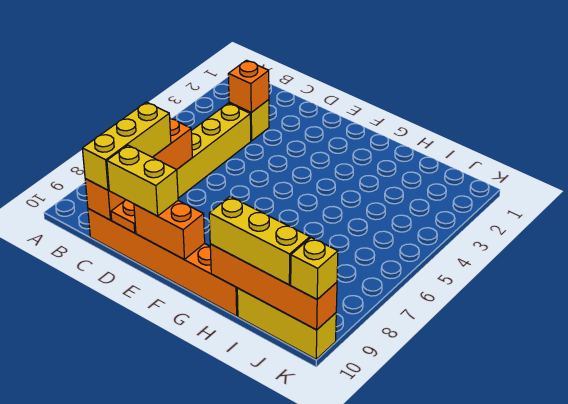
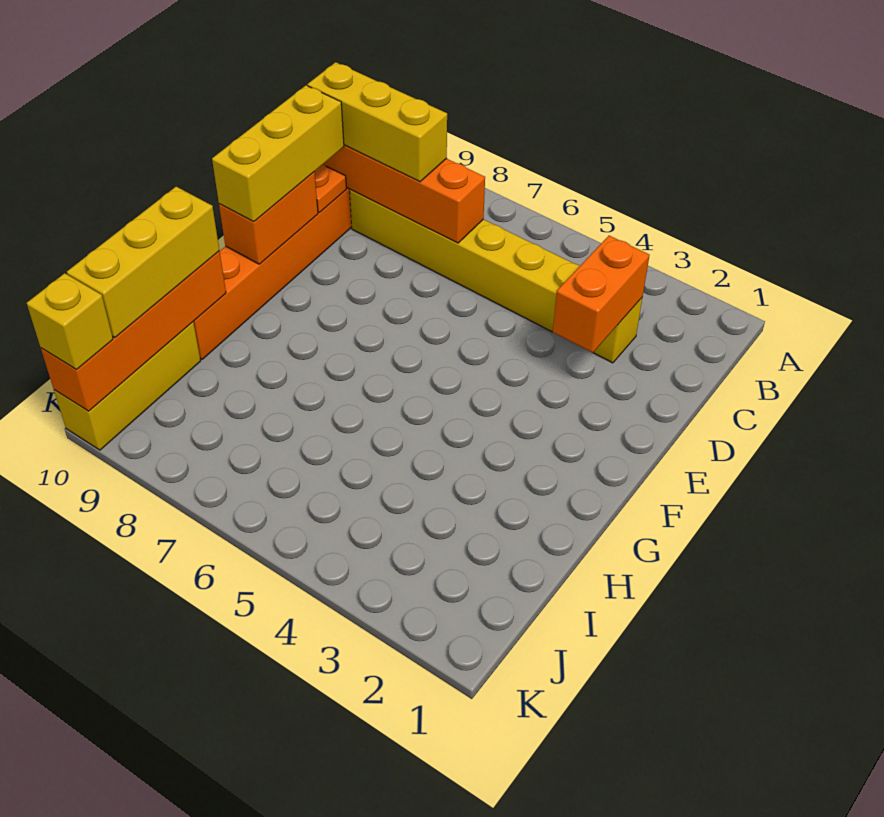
orange brick C3 level 2 -> orange brick C3:D3 level 2
yellow brick D10:E10 level 3 -> yellow brick D10:F10 level 3

